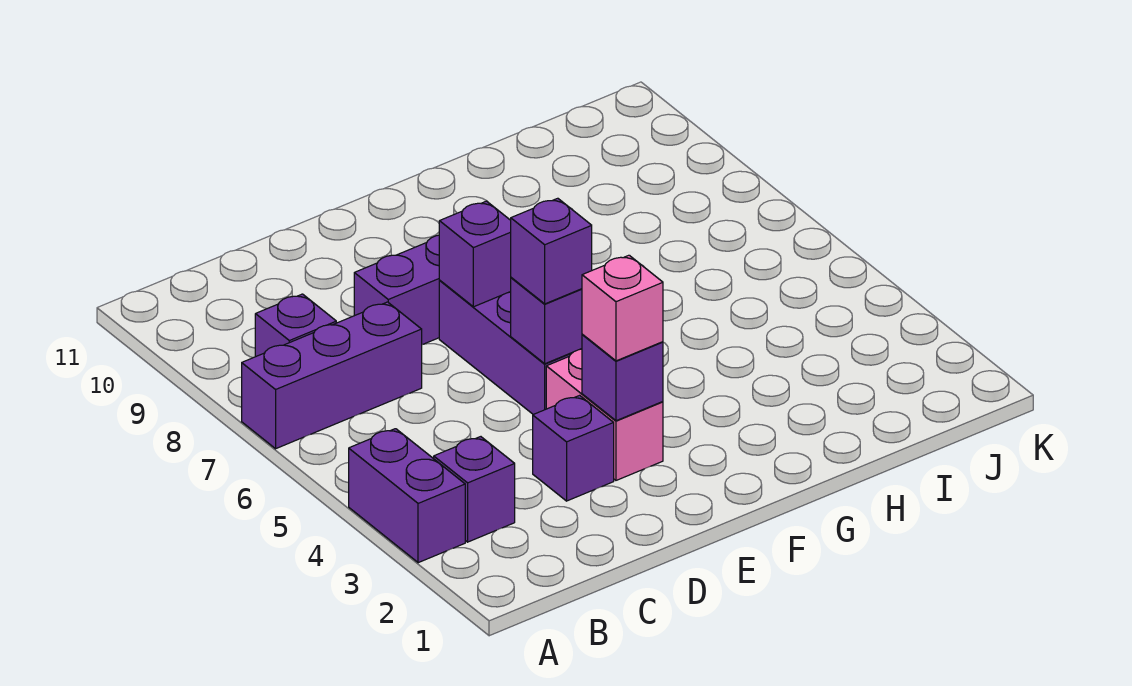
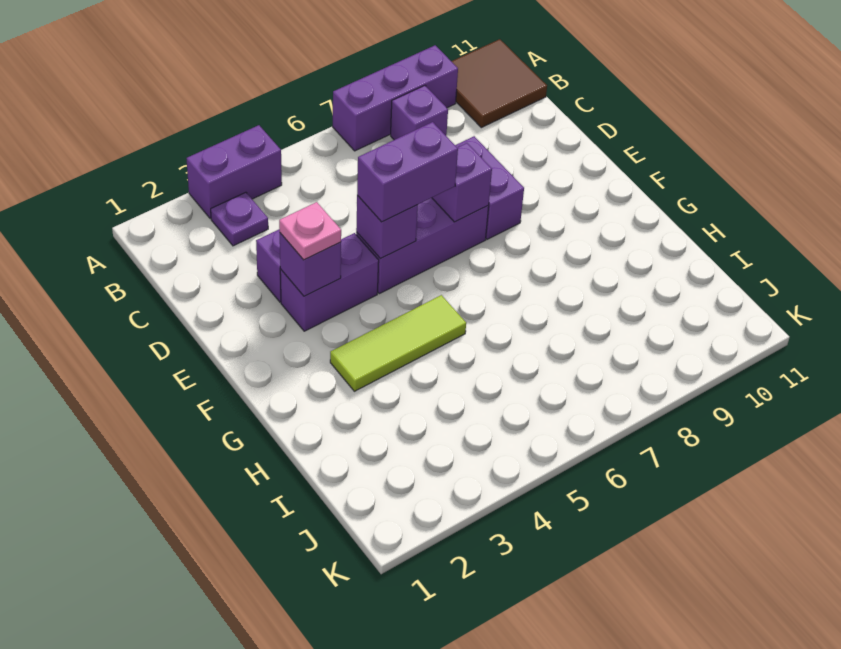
purple brick A7:C7 level 1 -> purple brick A7:A9 level 1
none -> brown tile A10:B11 level 1
purple brick B3 level 1 -> purple plate B3 level 1
pink brick E3:E4 level 1 -> purple brick E3:E4 level 1
pink brick E3 level 3 -> pink plate E3 level 3
purple brick E5 level 3 -> purple brick E5:E6 level 3
none -> lime tile G3:G5 level 1

